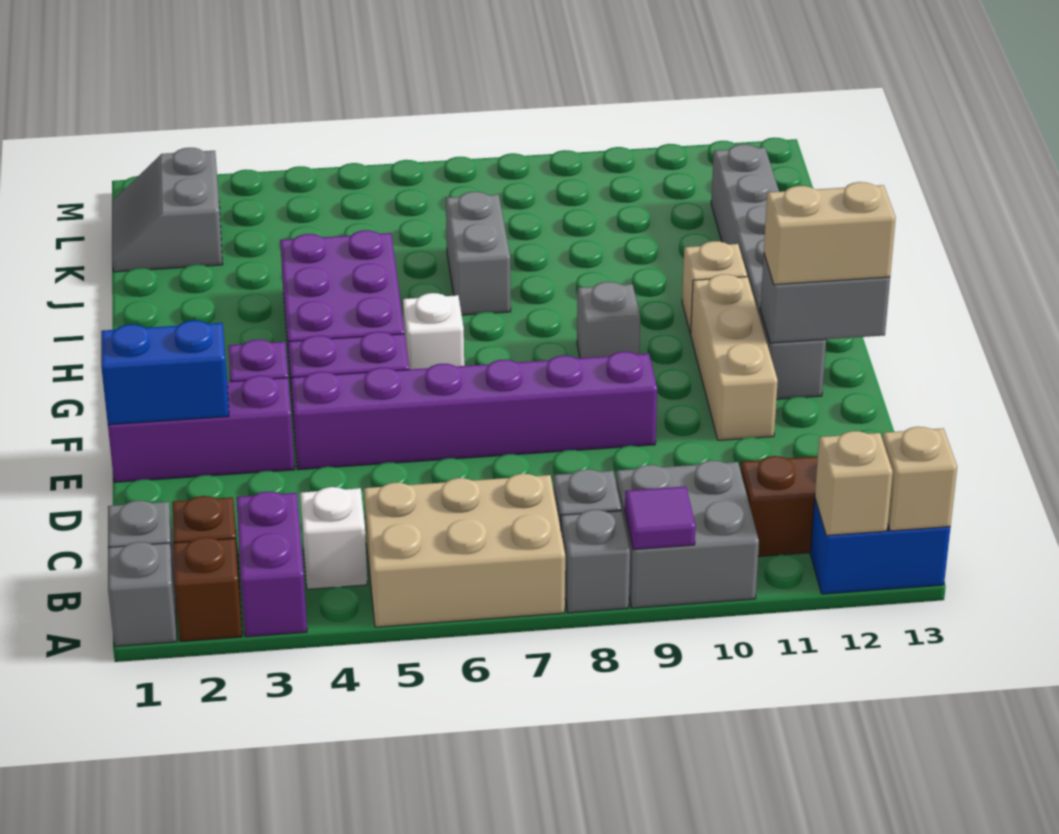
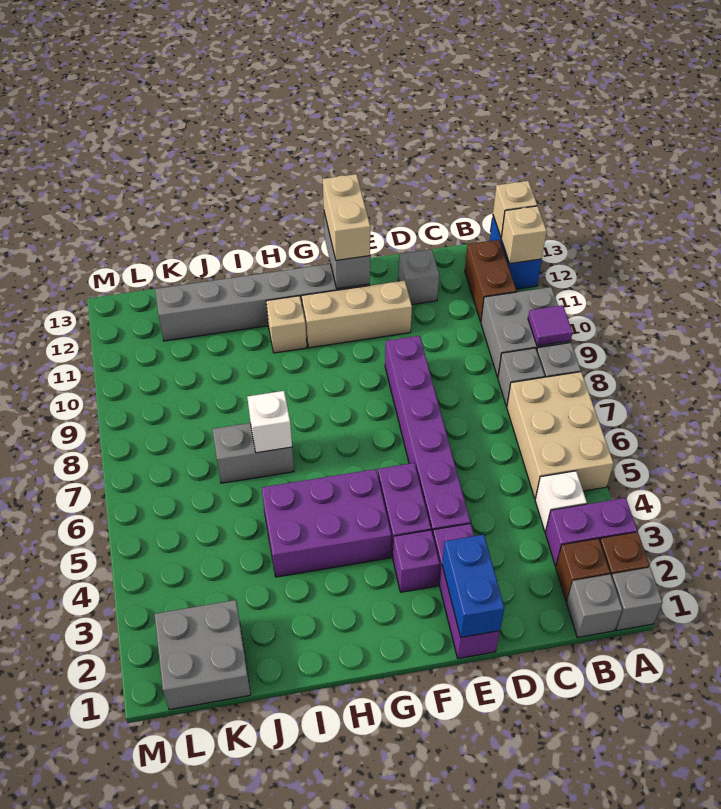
white brick G6 level 1 -> white brick I7 level 2
grey brick G9 level 1 -> grey brick D12 level 1
grey slope K1:L2 level 1 top 2 -> grey brick K1:L2 level 1

